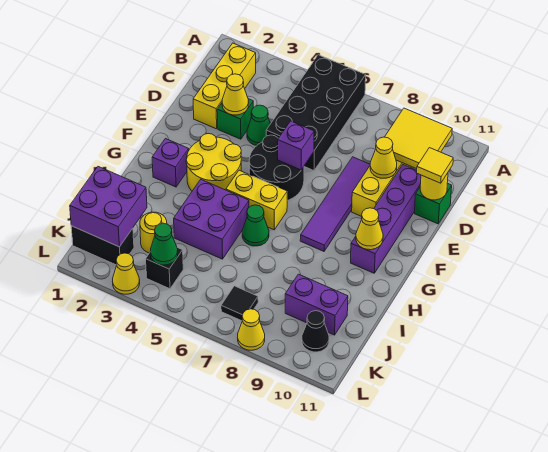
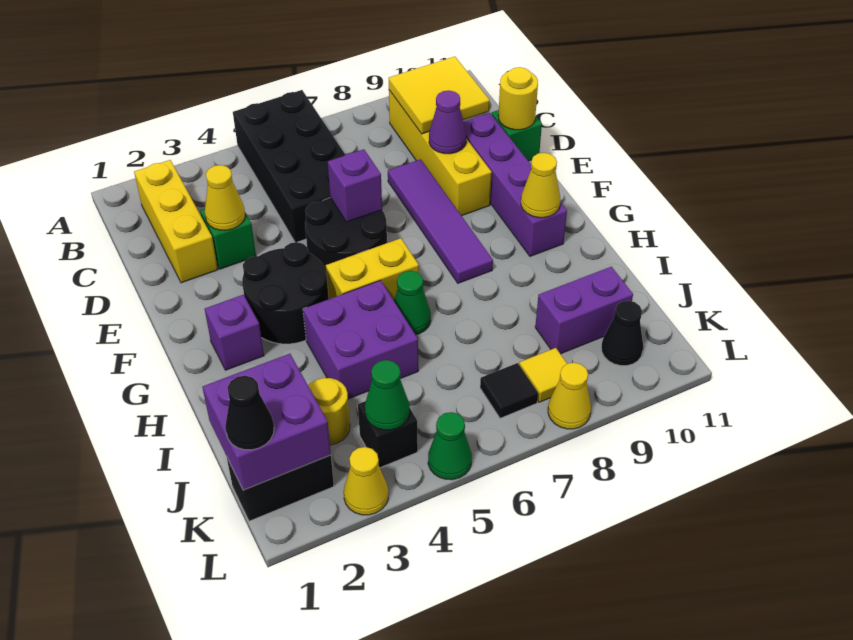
green cone D4 level 1 -> green cone L5 level 1
yellow cone D9 level 2 -> purple cone D9 level 2
yellow tile D11 level 3 -> yellow tile K8 level 1
yellow round brick F3:G4 level 1 -> black round brick F3:G4 level 1
none -> black cone K1 level 3

